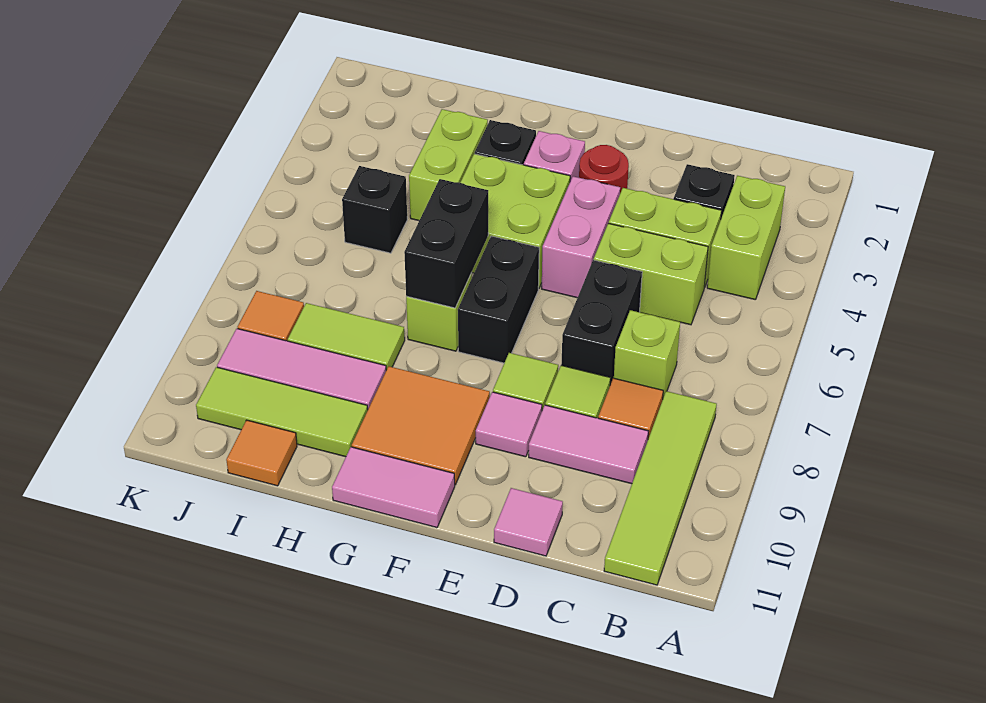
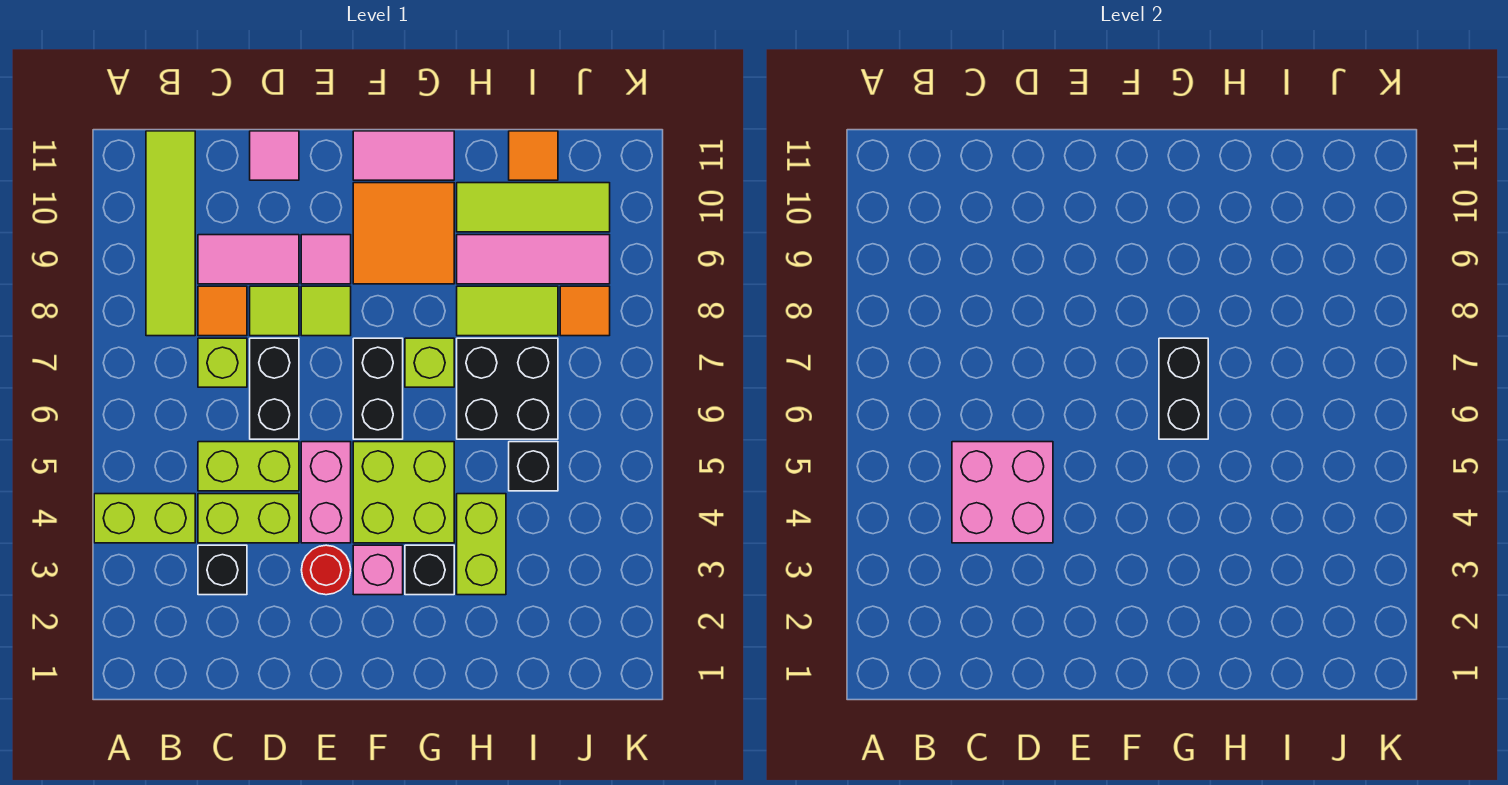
lime brick B3:B4 level 1 -> lime brick A4:B4 level 1
none -> pink brick C4:D5 level 2
none -> black brick H6:I7 level 1

